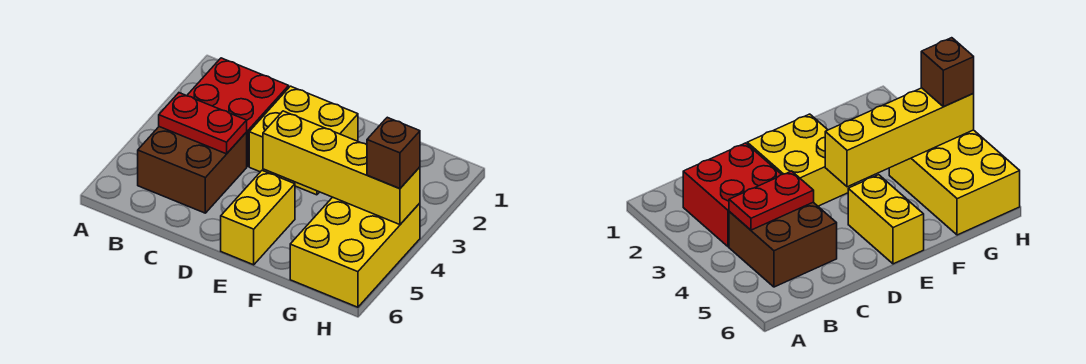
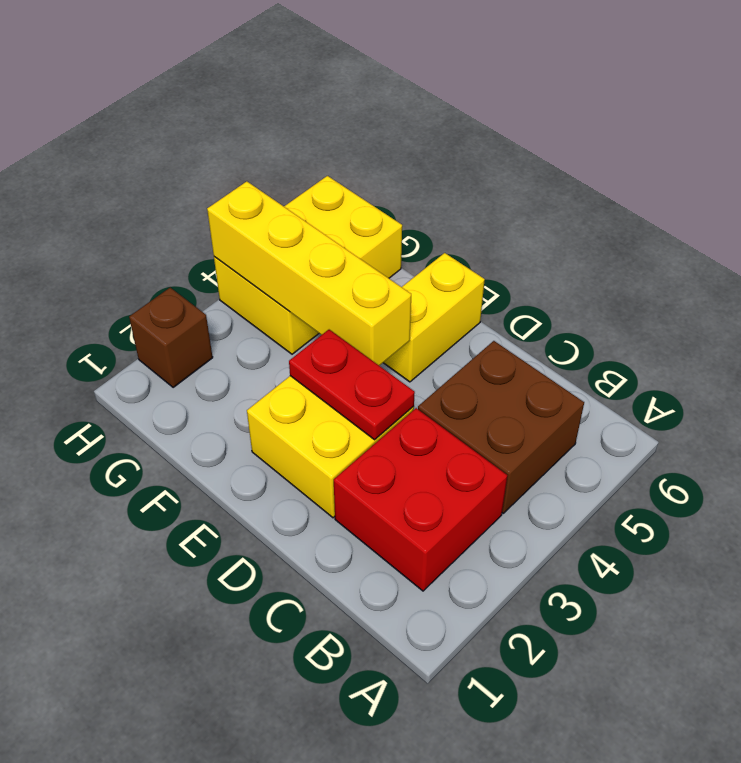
red plate B4:C4 level 2 -> red plate D3:E3 level 2
brown brick H4 level 3 -> brown brick H2 level 1

